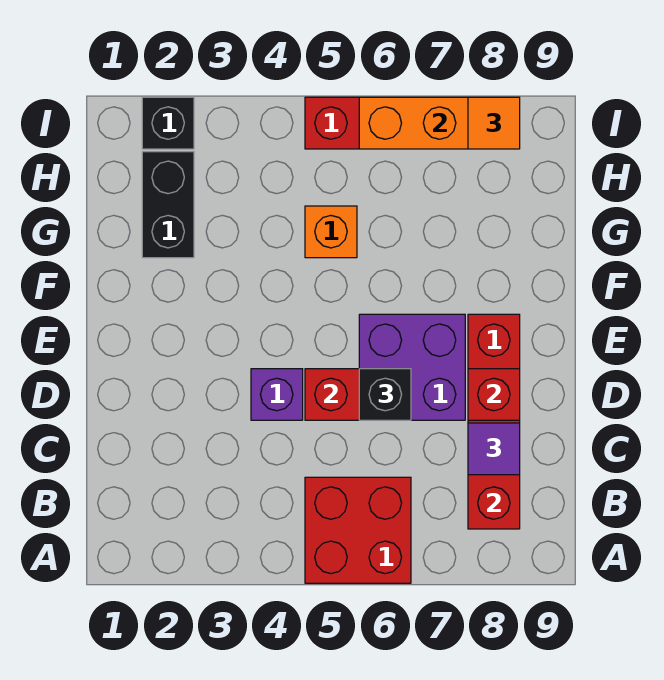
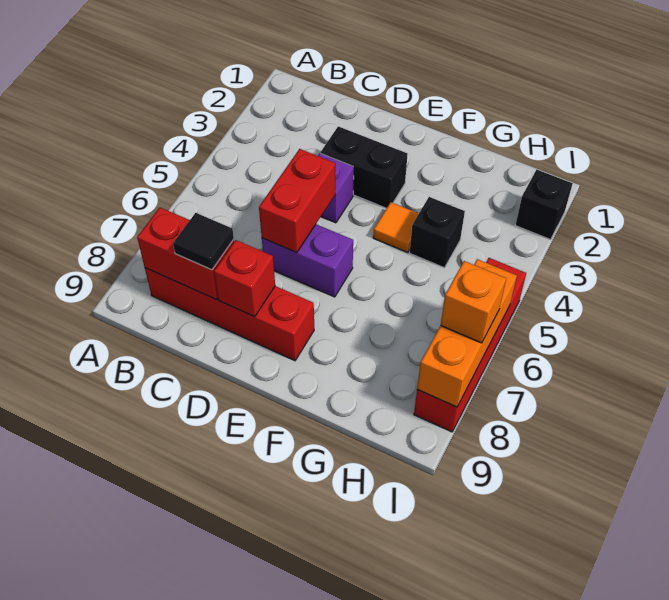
red brick A5:B6 level 1 -> none
purple tile C8 level 3 -> black tile C8 level 3
purple brick D6:E7 level 1 -> purple brick D6:E6 level 1
black brick D6 level 3 -> black brick G4 level 1
black brick G2:H2 level 1 -> black brick D3:E3 level 1
orange brick G5 level 1 -> orange brick I7 level 3
orange tile I8 level 3 -> orange tile F4 level 1

